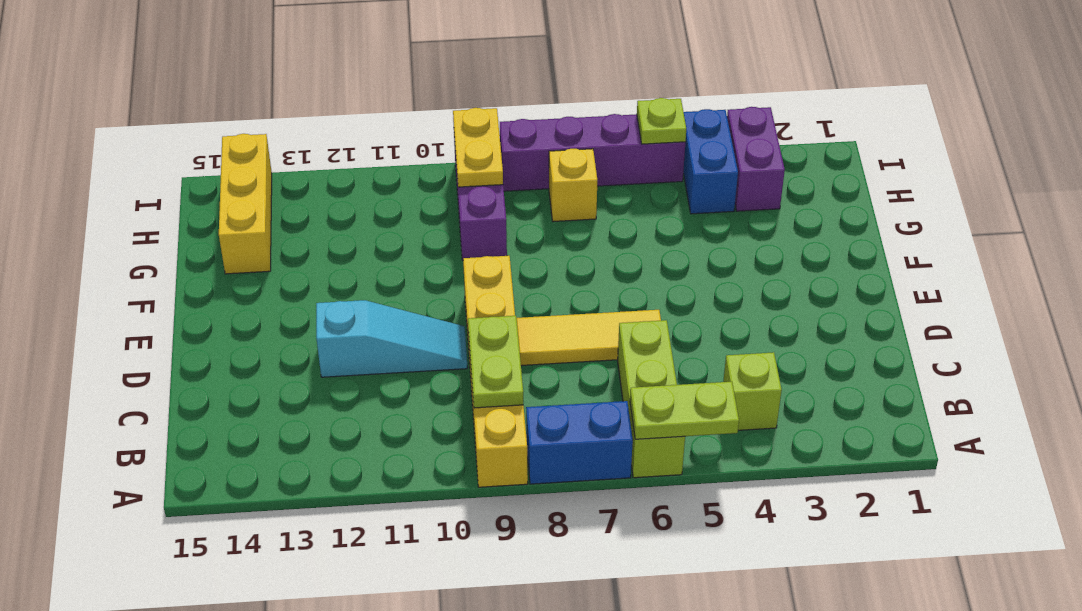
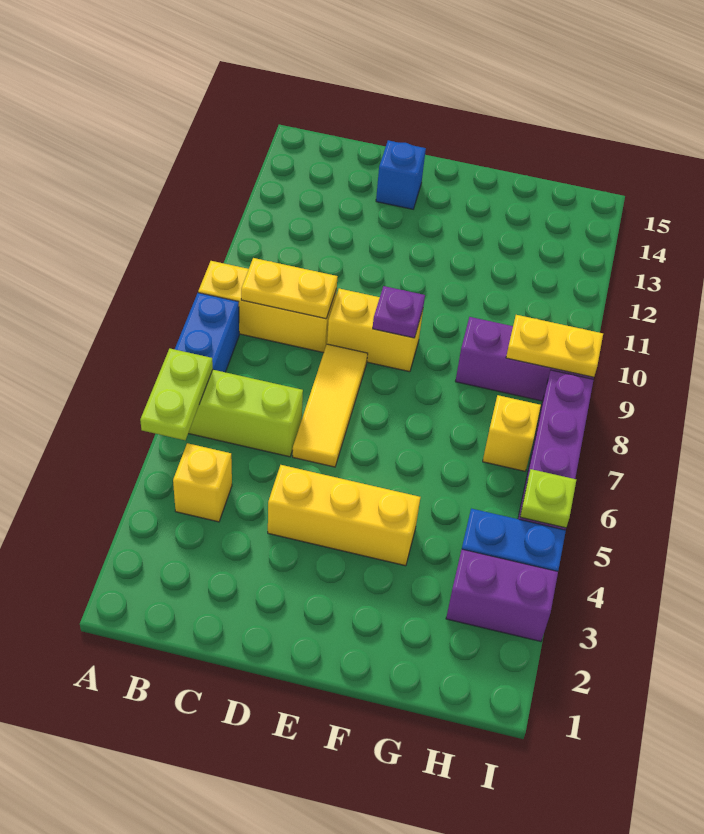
lime brick B4 level 1 -> yellow brick B4 level 1
lime plate B9:C9 level 2 -> yellow plate B9:C9 level 2
cyan slope D10:D12 level 1 top 12 -> none
none -> blue brick D14 level 1
none -> purple plate E9 level 2
yellow brick G14:I14 level 1 -> yellow brick D4:F4 level 1

